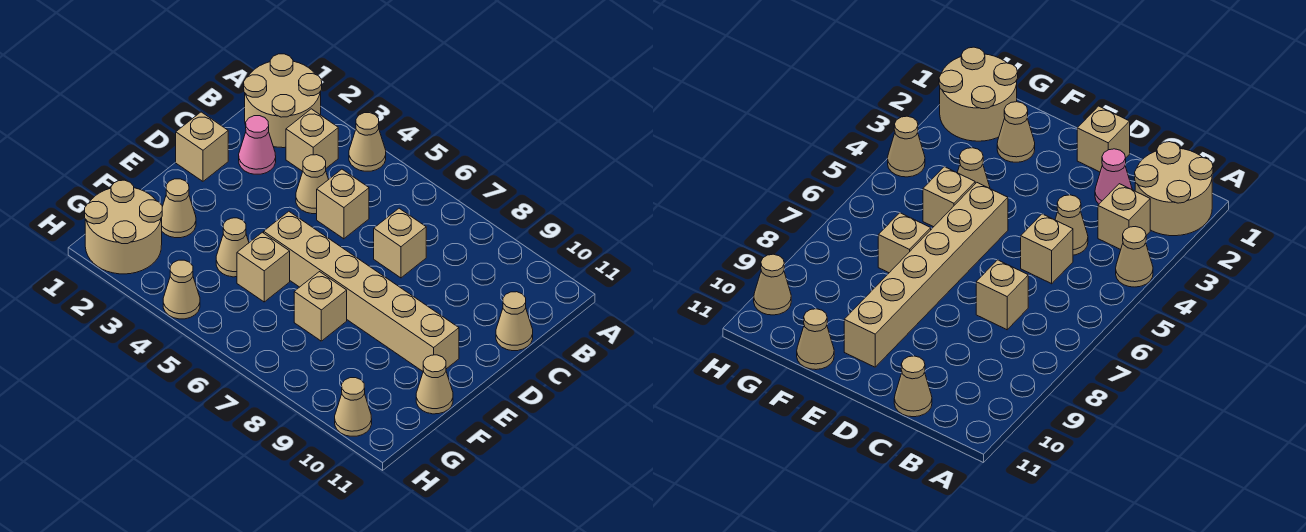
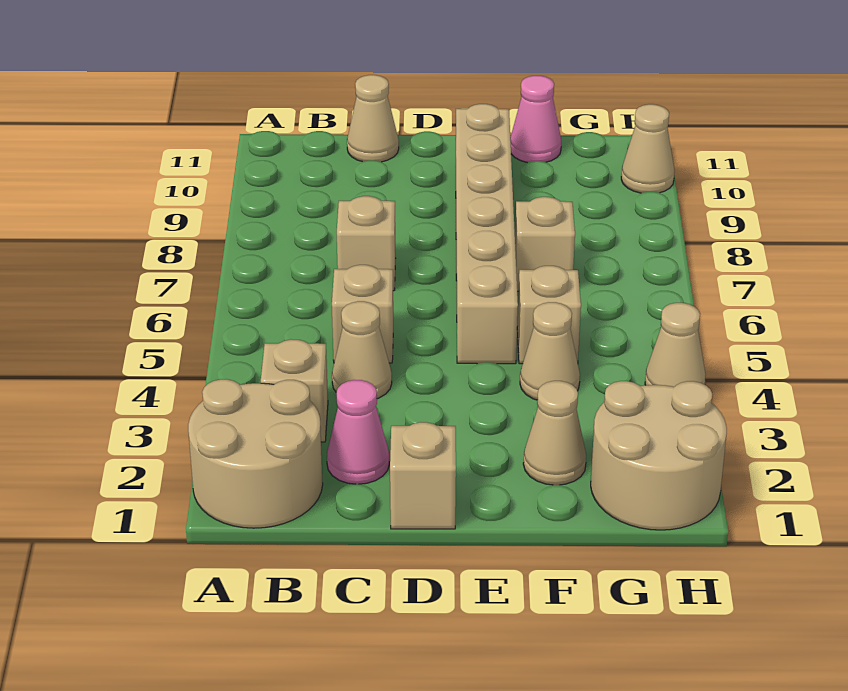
tan cone A4 level 1 -> none
tan cone F11 level 1 -> pink cone F11 level 1

